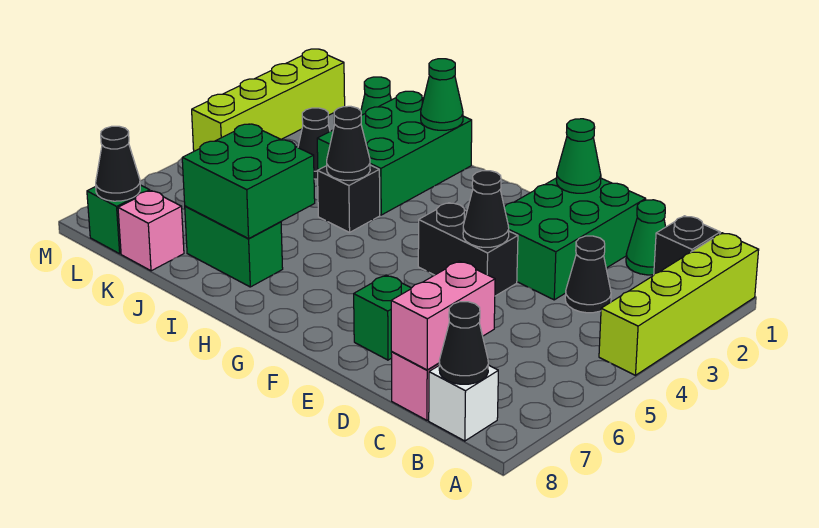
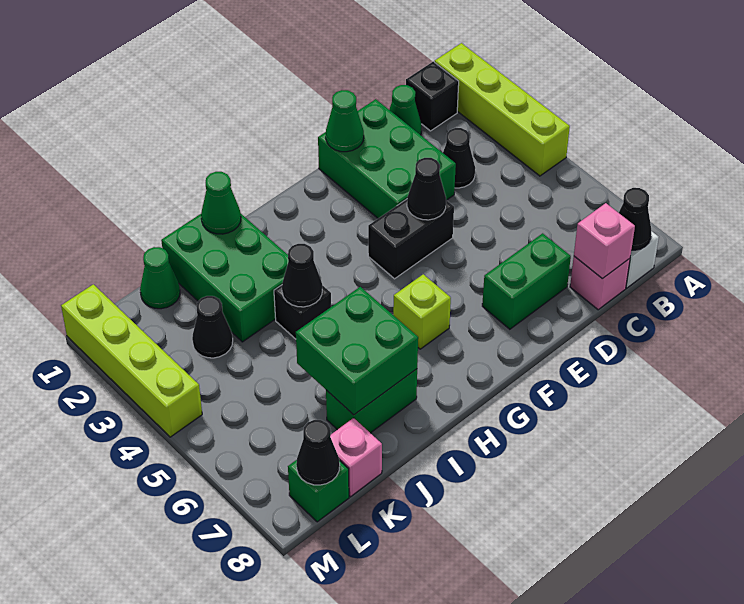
pink brick C7:C8 level 2 -> pink brick C8 level 2
green brick E7 level 1 -> green brick D7:E7 level 1
none -> lime brick G6 level 1

